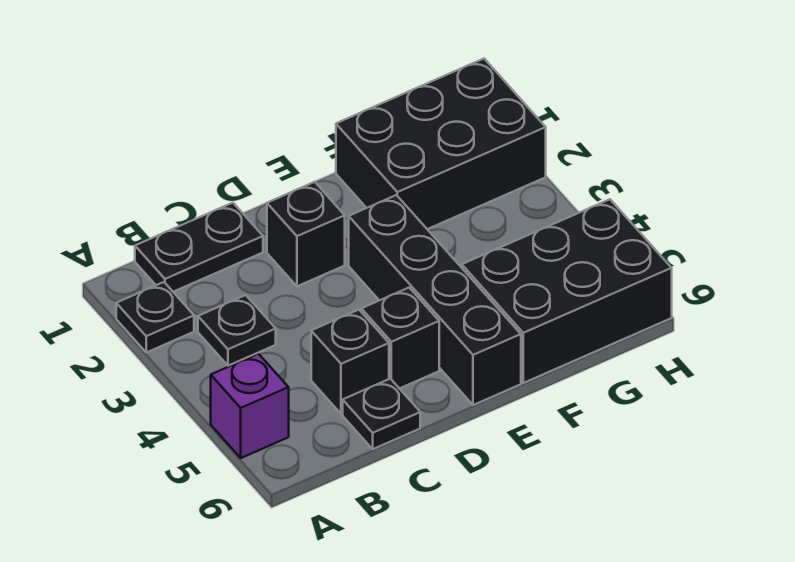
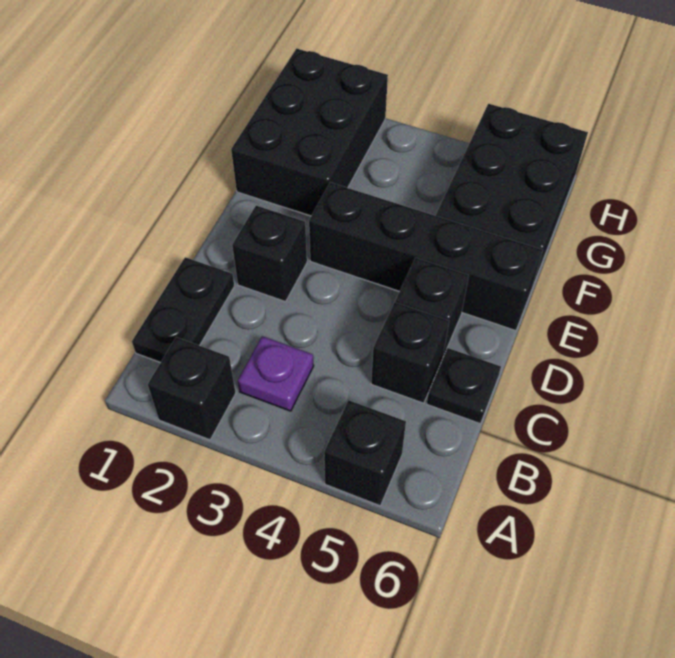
black plate A2 level 1 -> black brick A2 level 1
purple brick A5 level 1 -> black brick A5 level 1
black plate B3 level 1 -> purple plate B3 level 1

